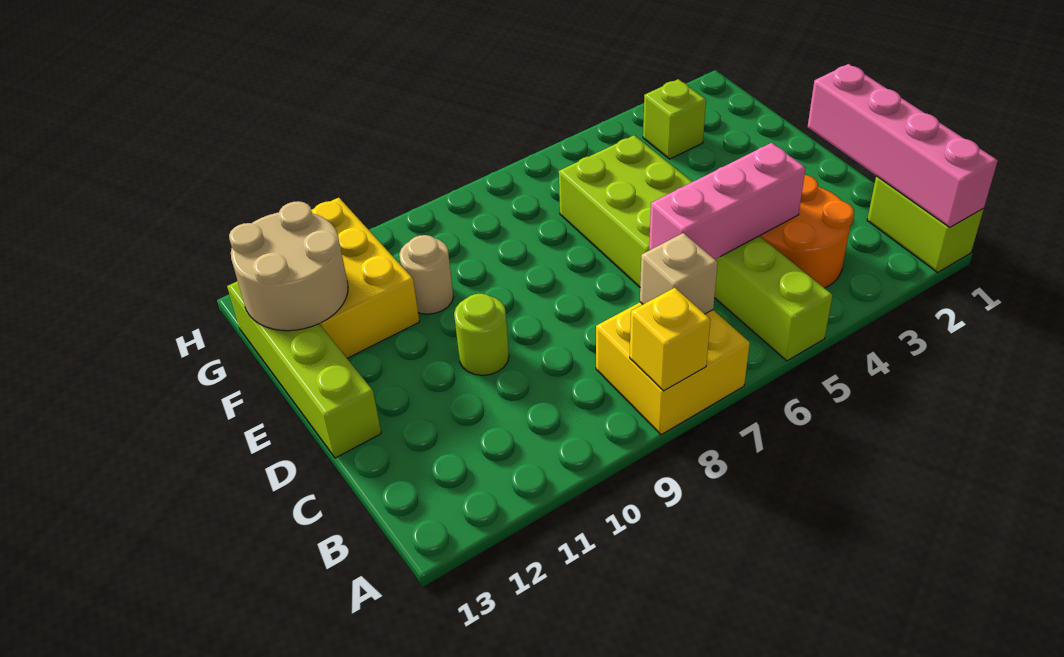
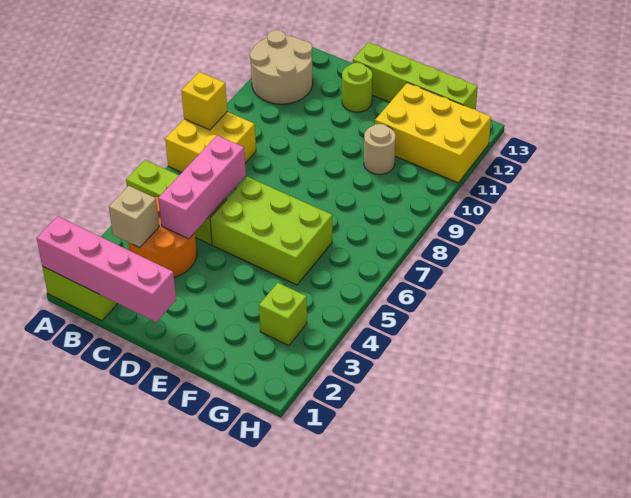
tan brick B7 level 2 -> tan brick B3 level 2
lime round brick D10 level 1 -> lime round brick D12 level 1
tan round brick F12:G13 level 2 -> tan round brick A11:B12 level 1

